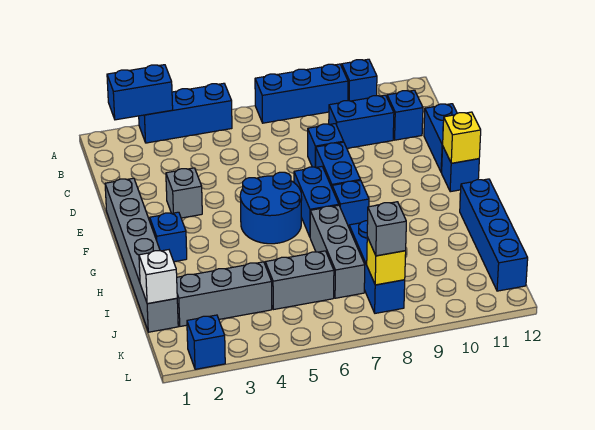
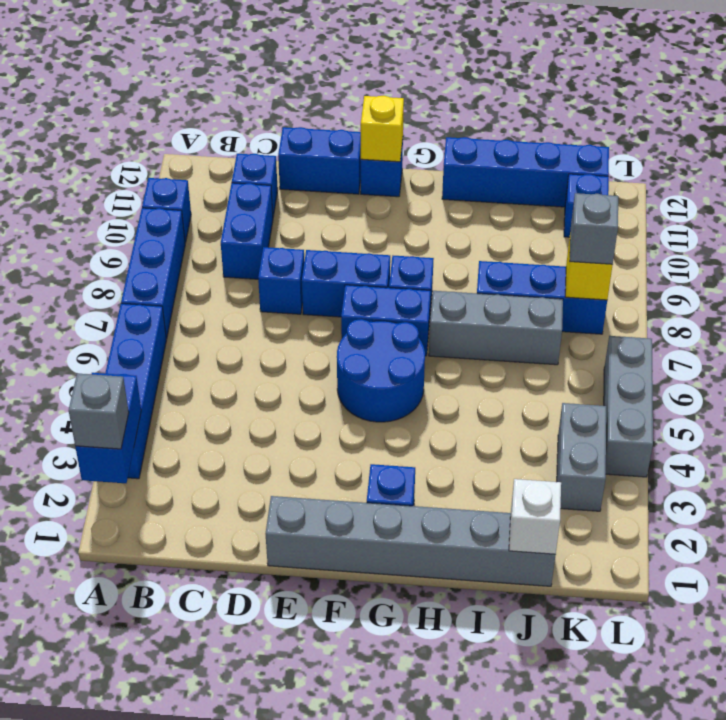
blue brick A3:A5 level 1 -> blue brick A3:A6 level 1
grey brick E3 level 1 -> grey brick A2 level 3
grey brick J2:J4 level 1 -> grey brick L4:L6 level 1
grey brick J5:J6 level 1 -> grey brick K3:K4 level 1
blue brick L2 level 1 -> blue brick K11 level 1

